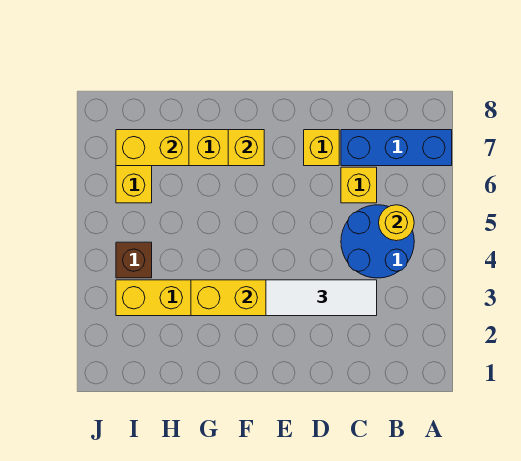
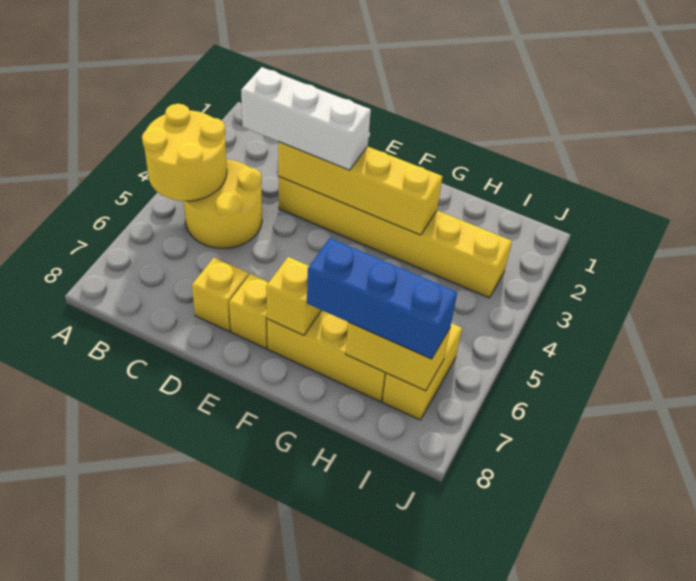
blue brick A7:C7 level 1 -> blue brick G7:I7 level 3
blue round brick B4:C5 level 1 -> yellow round brick B4:C5 level 1
yellow round brick B5 level 2 -> yellow round brick A4:B5 level 2
white tile C3:E3 level 3 -> white brick C3:E3 level 3
yellow brick C6 level 1 -> yellow brick E7 level 1
brown brick I4 level 1 -> none

